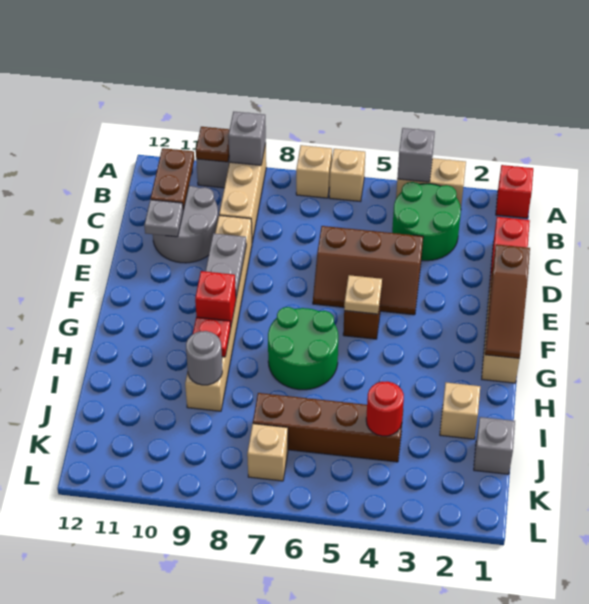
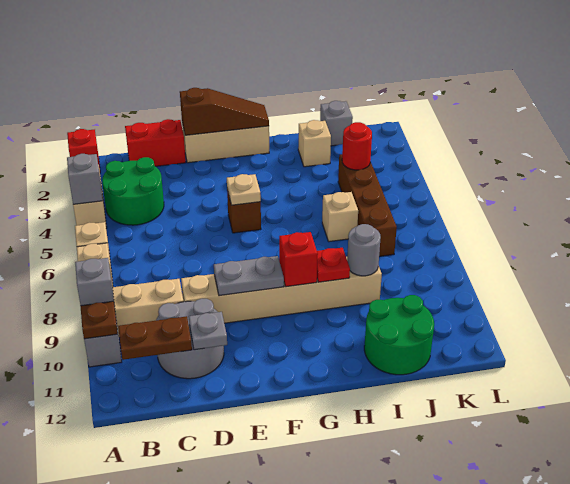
brown slope D4:E6 level 1 top D -> none
green round brick G6:H7 level 1 -> green round brick I11:J12 level 1
tan brick K7 level 1 -> tan brick I6 level 1

